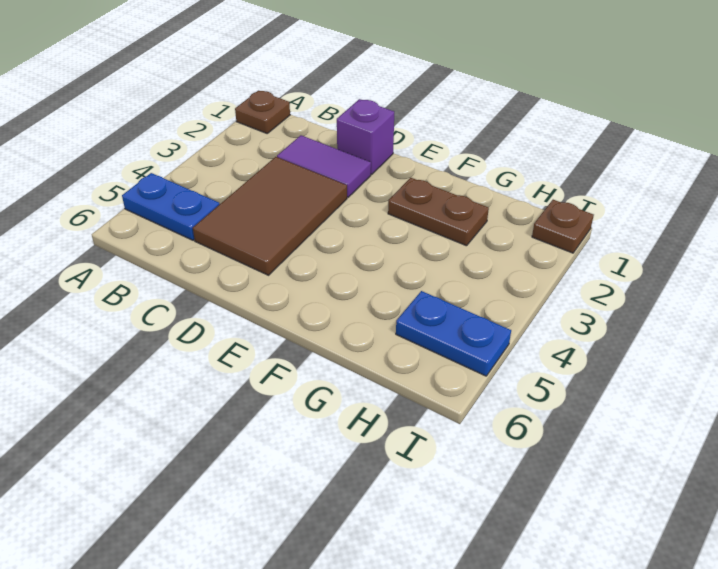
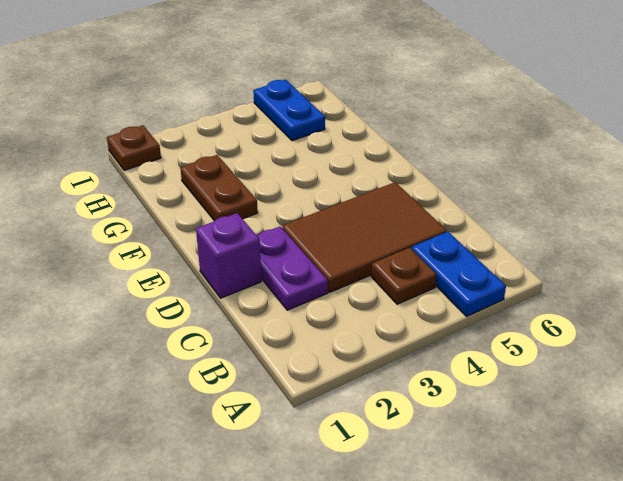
brown plate A1 level 1 -> brown plate B4 level 1
purple tile C2:D2 level 1 -> purple plate C2:D2 level 1

